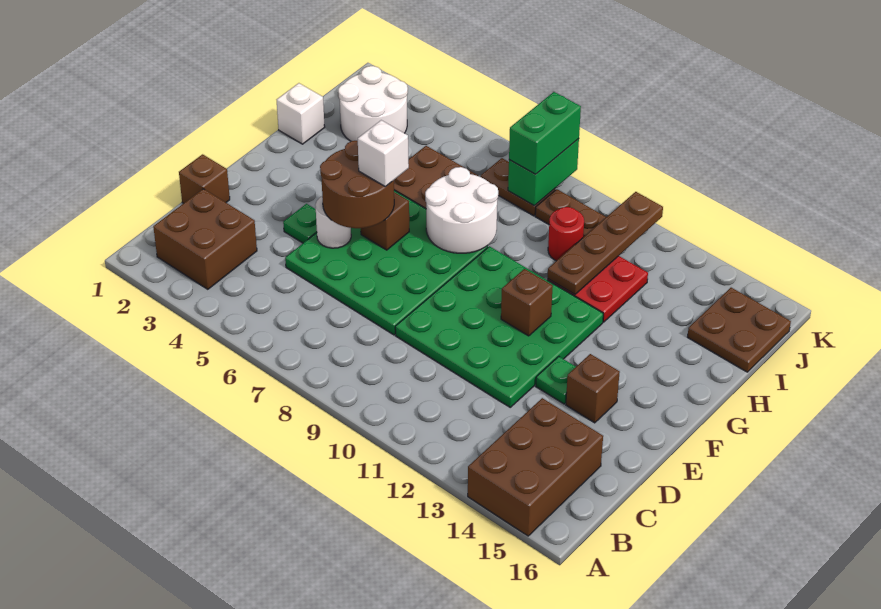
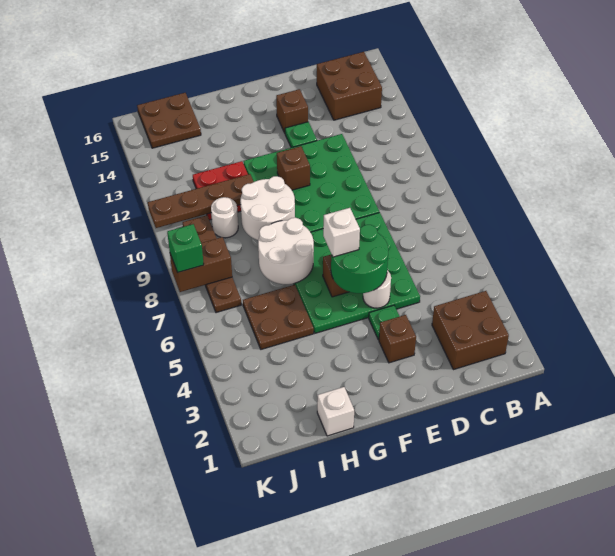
brown brick A14:C15 level 1 -> brown brick B14:C15 level 1
brown brick D1 level 1 -> brown brick E3 level 1
brown round brick E5:F6 level 3 -> green round brick E5:F6 level 3
white round brick I2:J3 level 1 -> white round brick G9:H10 level 2
red round brick I10 level 1 -> white round brick I10 level 1
green brick J8:K8 level 2 -> brown brick J8:K8 level 2
green brick J8:K8 level 3 -> green brick K8 level 3

